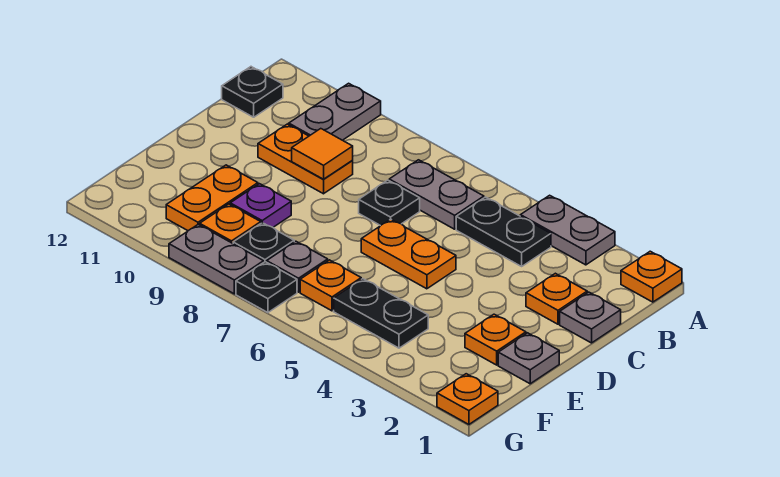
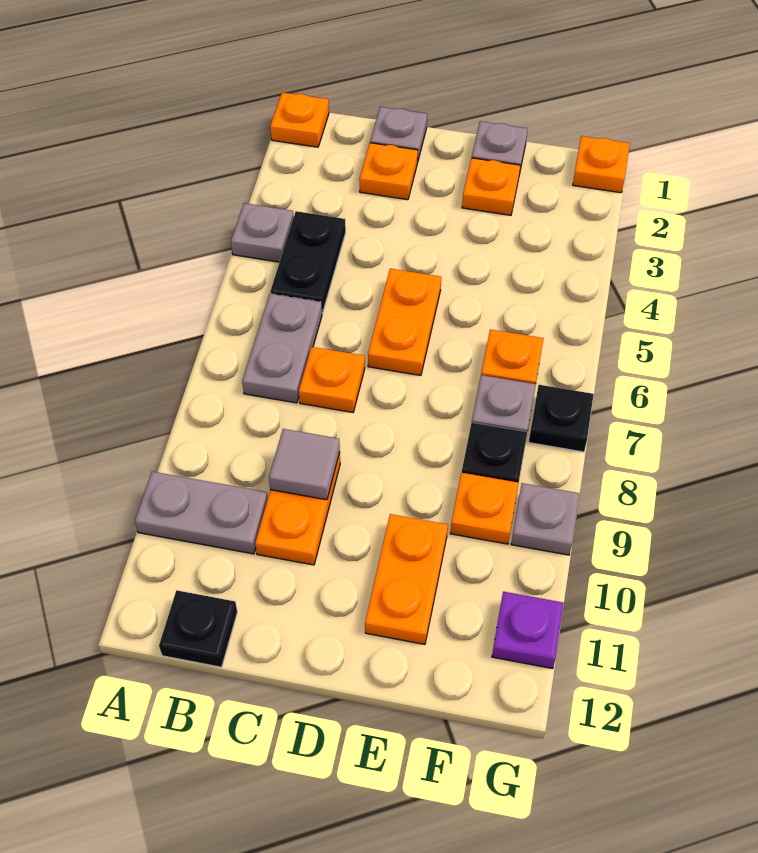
grey plate A3:A4 level 1 -> grey plate A4 level 1
black plate C7 level 1 -> orange plate C7 level 1
orange tile C9 level 2 -> grey tile C9 level 2
purple plate E9 level 1 -> purple plate G11 level 1
orange plate E10:F10 level 1 -> orange plate E10:E11 level 1
black plate F4:F5 level 1 -> none
grey plate G8:G9 level 1 -> grey plate G9 level 1

